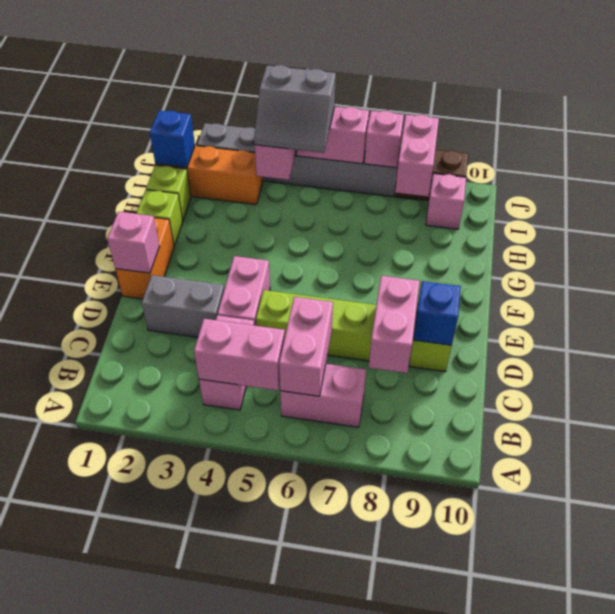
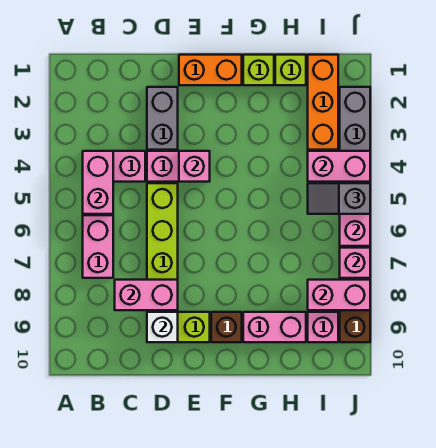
pink brick B6:C6 level 2 -> pink brick G9:H9 level 1
blue brick D9 level 2 -> white brick D9 level 2
pink brick E1 level 2 -> pink brick E4 level 2
none -> brown brick F9 level 1
blue brick I1 level 2 -> none
grey slope I4:J5 level 3 top J -> grey slope I5:J5 level 3 top J

